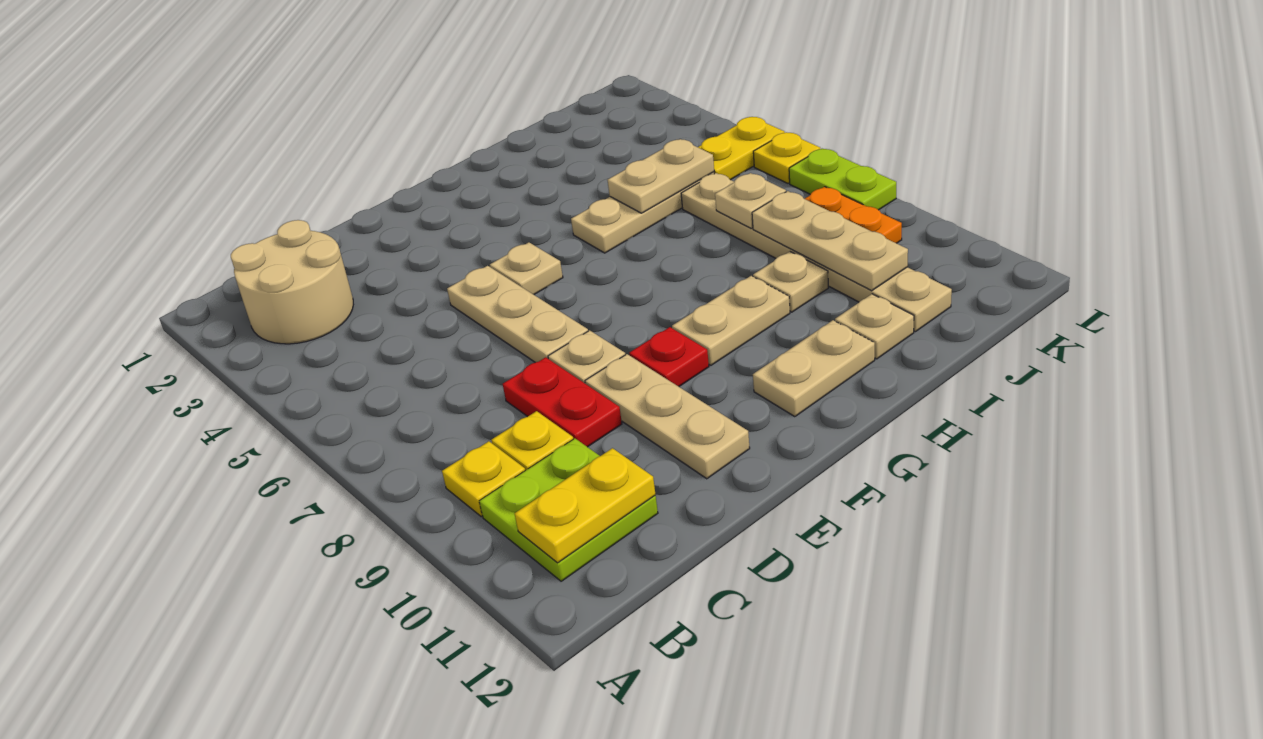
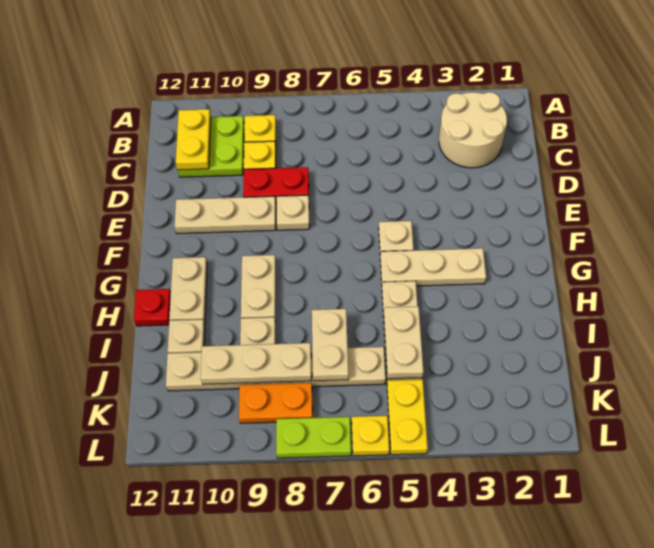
tan plate E5:E7 level 1 -> tan plate G3:G5 level 1
red plate F9 level 1 -> red plate H12 level 1
tan plate J7 level 2 -> tan plate I7:J7 level 2

